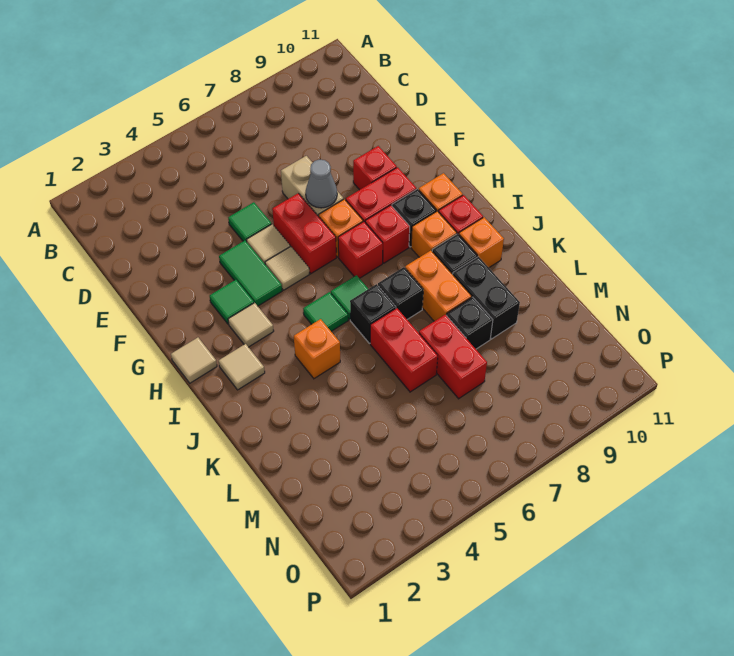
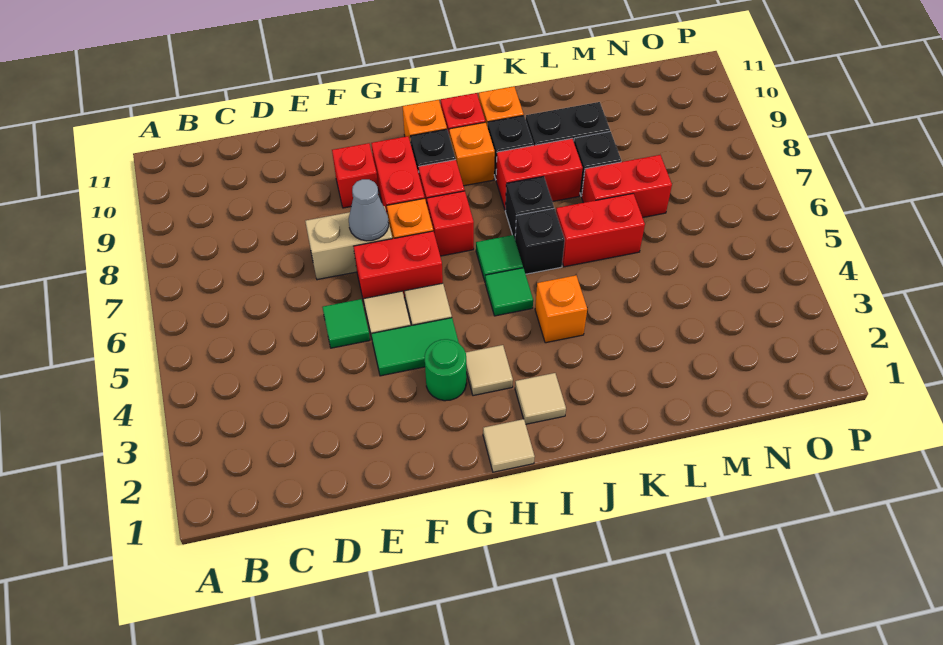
green tile G3 level 1 -> green round brick G3 level 1
orange brick J8:K8 level 1 -> red brick J8:K8 level 1

